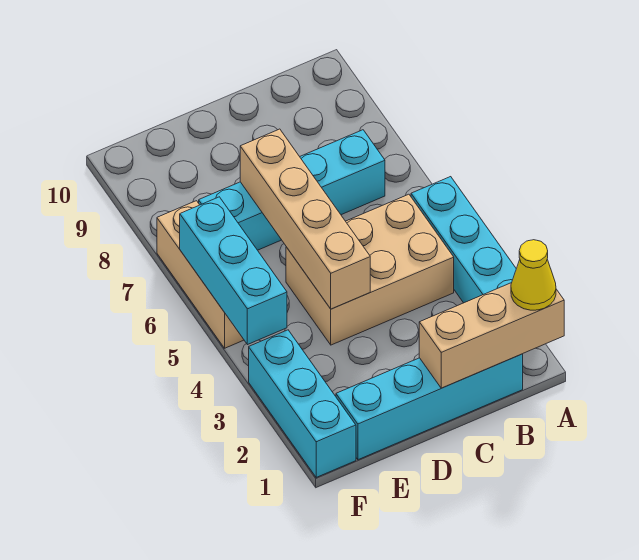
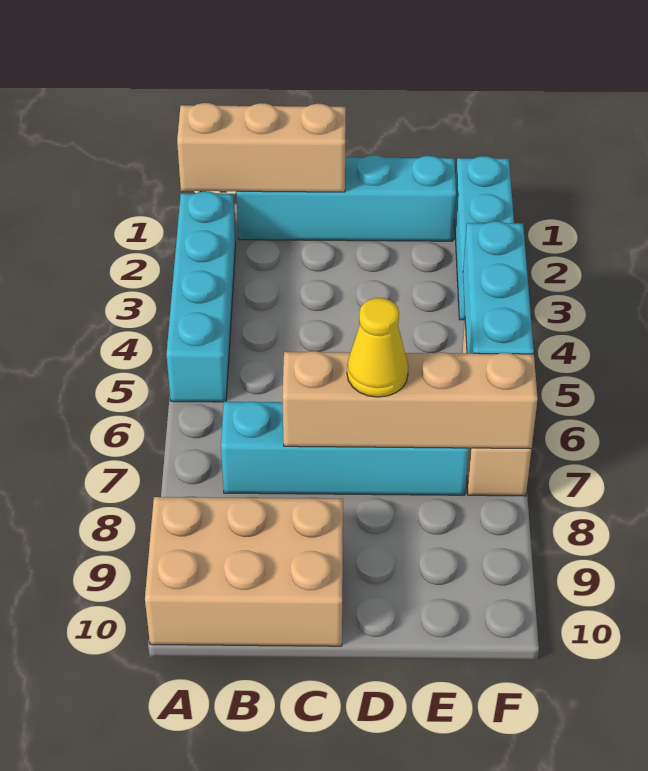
yellow cone A1 level 3 -> yellow cone D7 level 3
tan brick B4:D5 level 1 -> tan brick A9:C10 level 1
tan brick D4:D7 level 2 -> tan brick C7:F7 level 2

